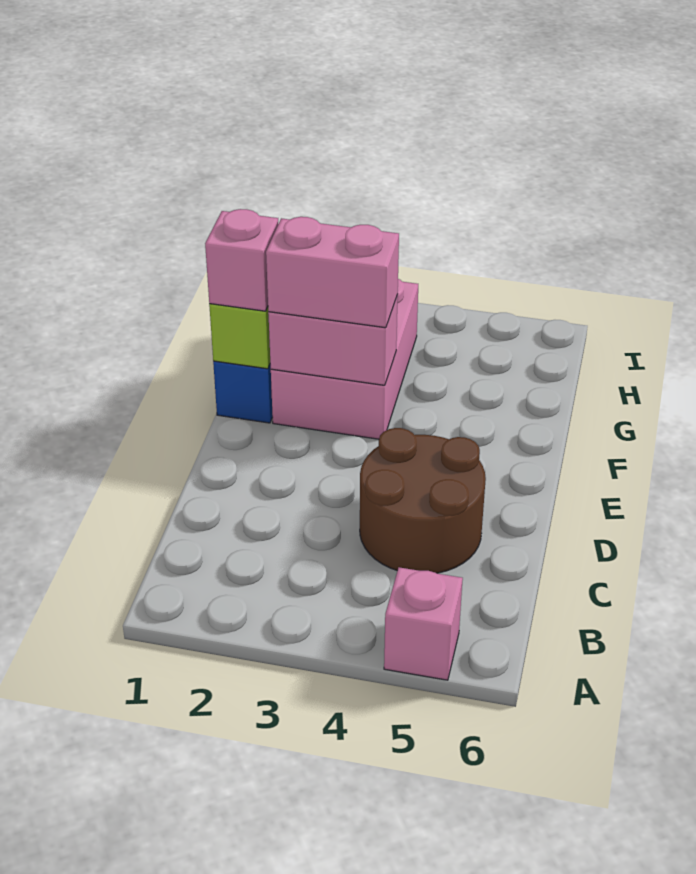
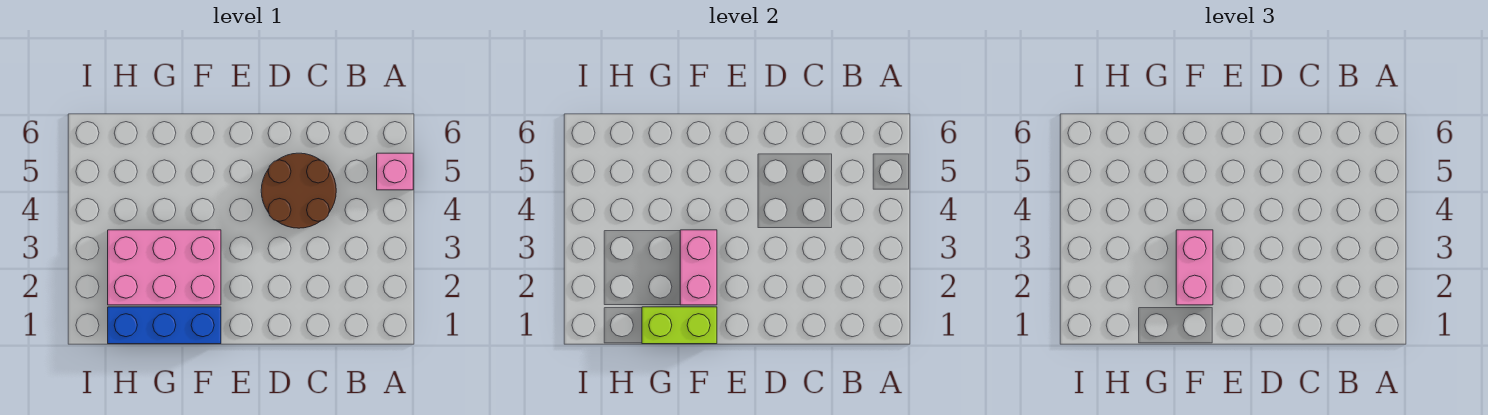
pink brick F1 level 3 -> none

